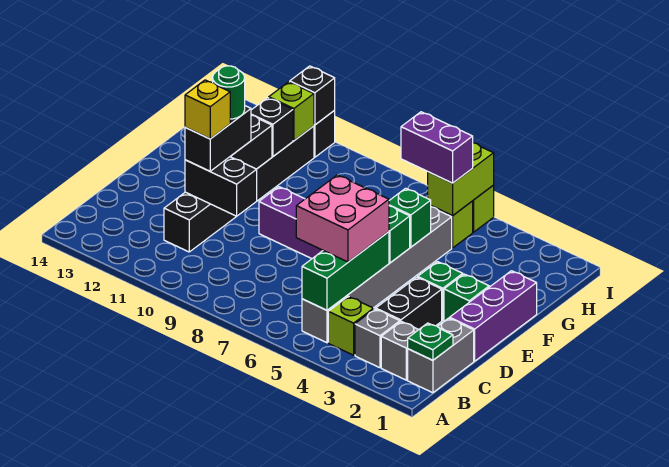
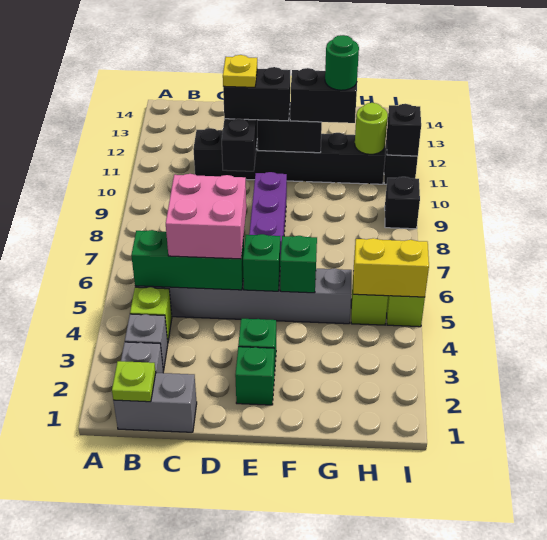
green plate B1 level 2 -> lime plate B1 level 2
black brick C3:D3 level 1 -> black brick F11:G11 level 3
purple brick D1:F1 level 1 -> none
yellow brick D11 level 4 -> yellow plate D11 level 4
green round brick E11 level 4 -> green round brick G11 level 4
black brick G11 level 2 -> black brick I9 level 1
lime brick H5:I5 level 2 -> yellow brick H5:I5 level 2
purple brick H5:H6 level 3 -> none
lime brick H11 level 2 -> lime round brick H11 level 2

